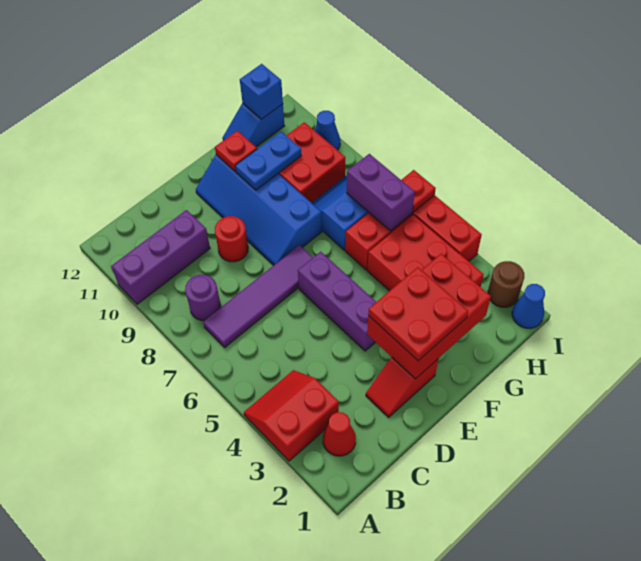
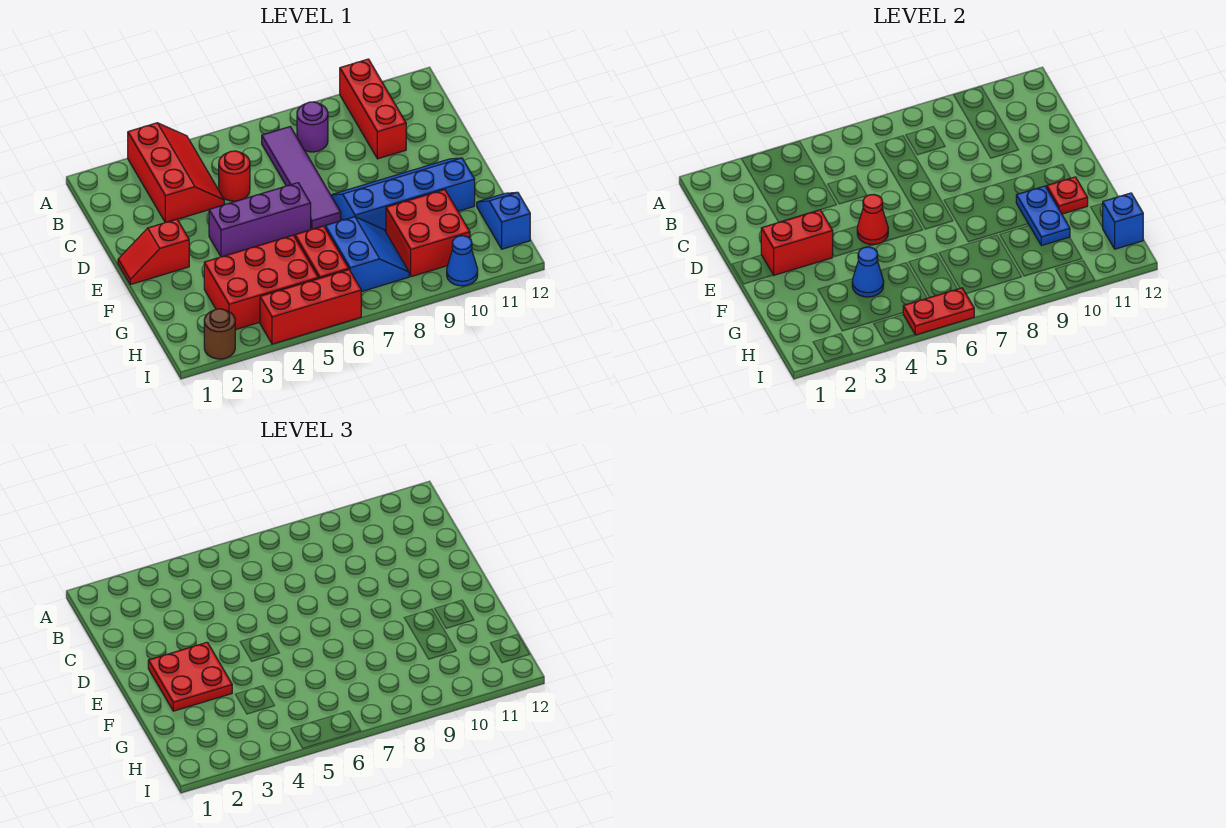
red slope A3:B4 level 1 top 3 -> red slope A3:C4 level 1 top 3
purple brick A10:C10 level 1 -> red brick A10:C10 level 1
red cone B2 level 1 -> red cone E5 level 2
red slope D2:E2 level 1 top E -> red slope E1:E2 level 1 top 2
red round brick D9 level 1 -> red round brick C5 level 1
red brick E2:G3 level 2 -> red brick E2:E3 level 2
purple brick H6:H7 level 2 -> none
blue cone I1 level 1 -> blue cone G4 level 2
red plate I6 level 2 -> red plate I5:I6 level 2

